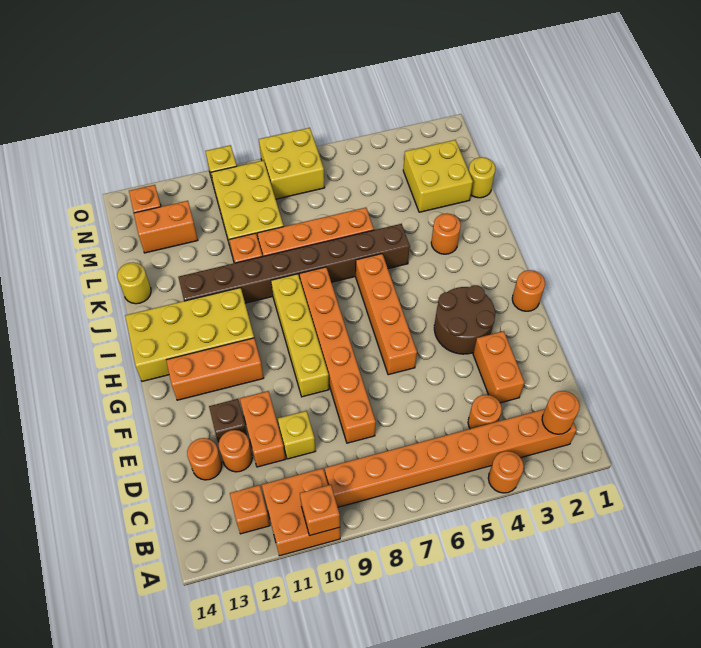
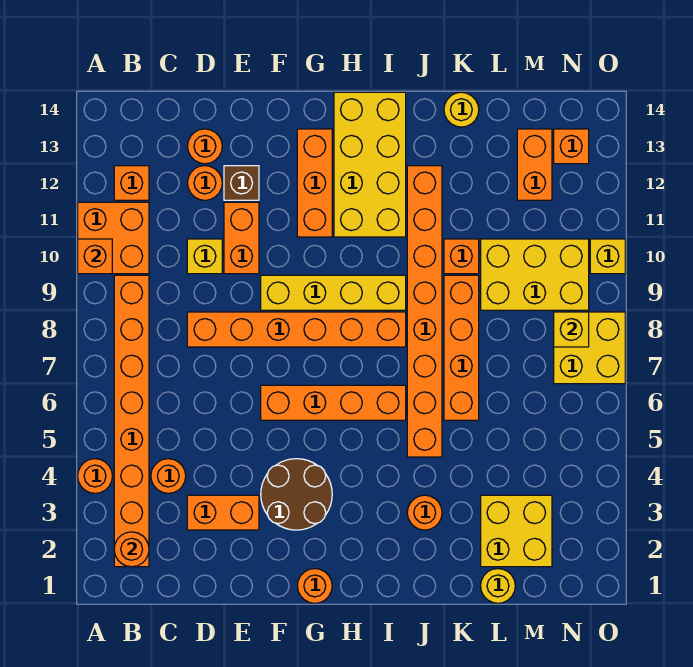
orange brick D11:E11 level 1 -> orange brick E10:E11 level 1
brown brick J5:J12 level 1 -> orange brick J5:J12 level 1
none -> yellow brick N8 level 2

